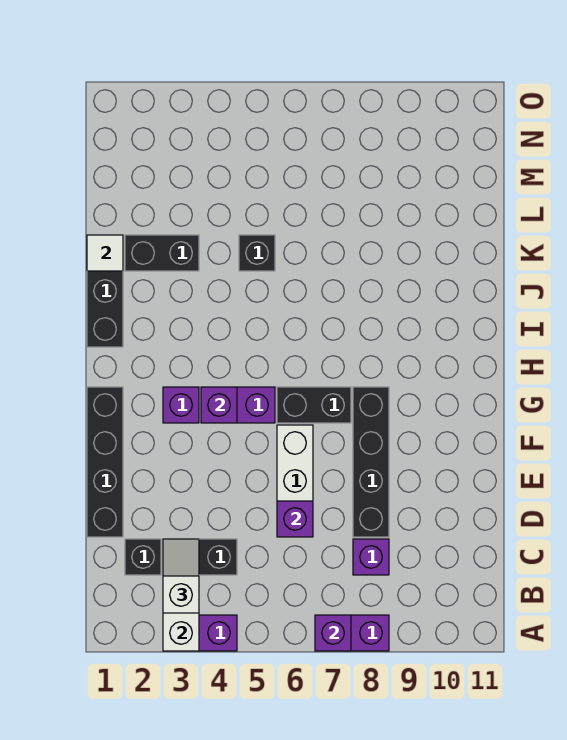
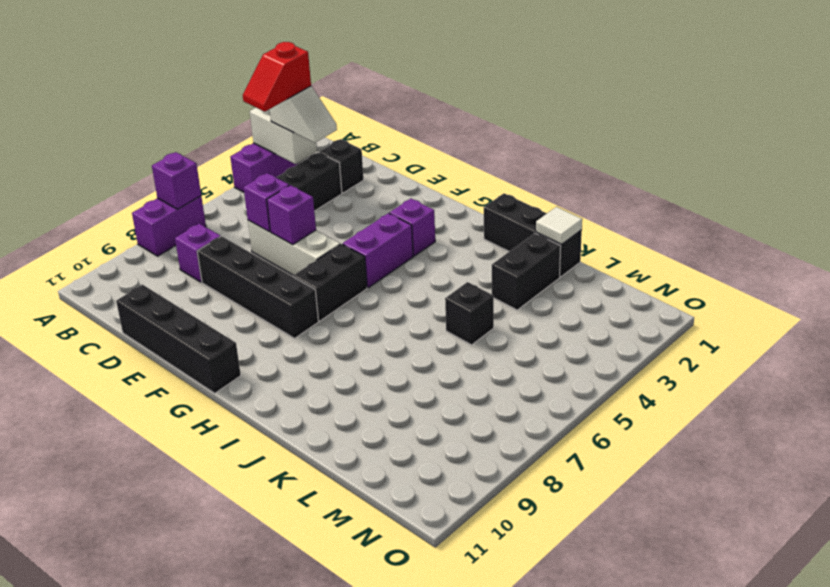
none -> red slope B3:B4 level 4 top 3
black brick D1:G1 level 1 -> black brick D11:G11 level 1
purple brick G4 level 2 -> purple brick E6 level 2

